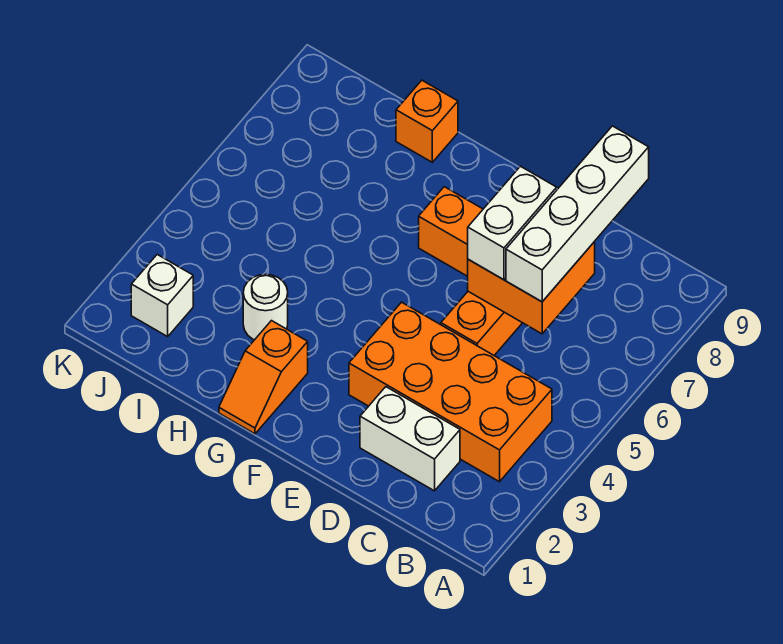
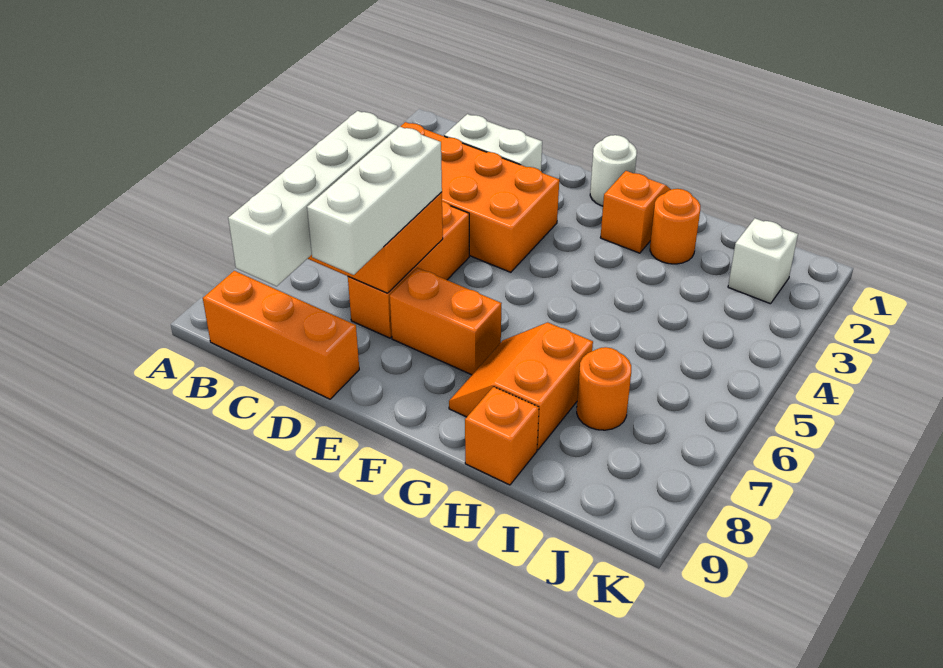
none -> orange brick B9:D9 level 1
white brick D6:D7 level 3 -> white brick D6:D8 level 3
none -> orange slope G7:H8 level 1 top H
none -> orange round brick H2 level 1
white round brick H3 level 1 -> white round brick F1 level 1
none -> orange round brick I7 level 1

